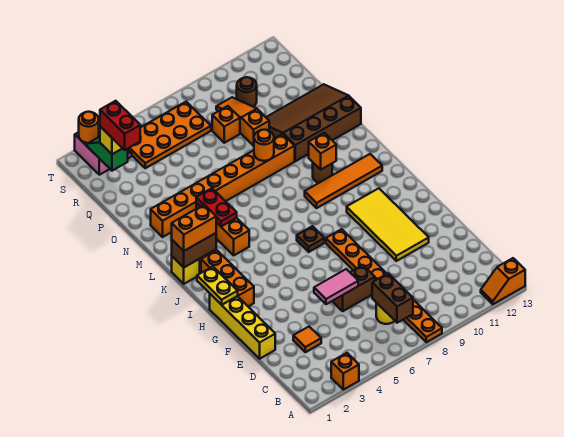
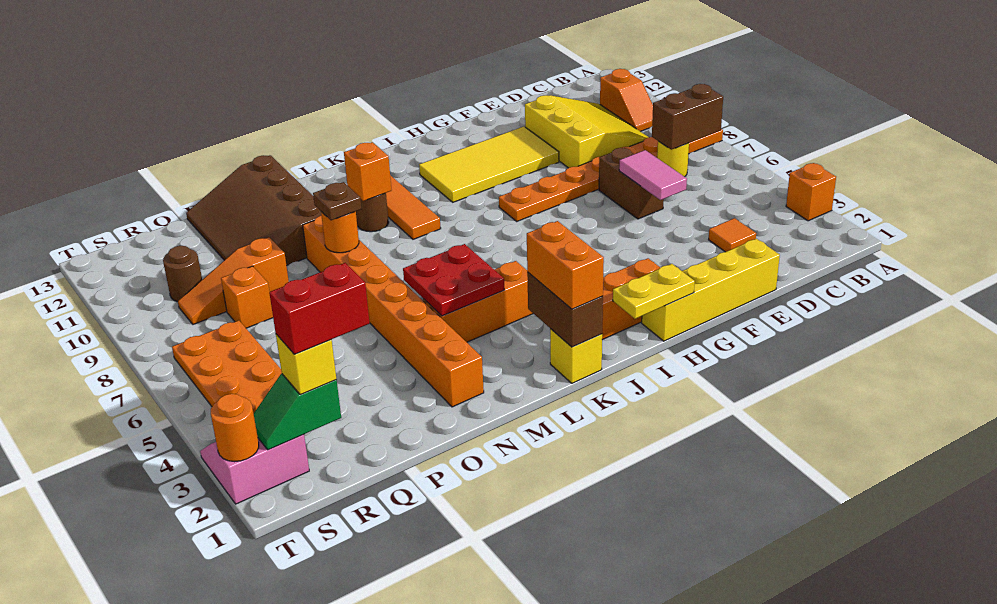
orange slope A12:A13 level 1 top 13 -> orange slope B10:B11 level 1 top 11
none -> yellow slope C9:E11 level 1 top E
brown plate I7 level 1 -> brown plate N8 level 3
red plate L4:M4 level 2 -> red plate L4:M5 level 2

